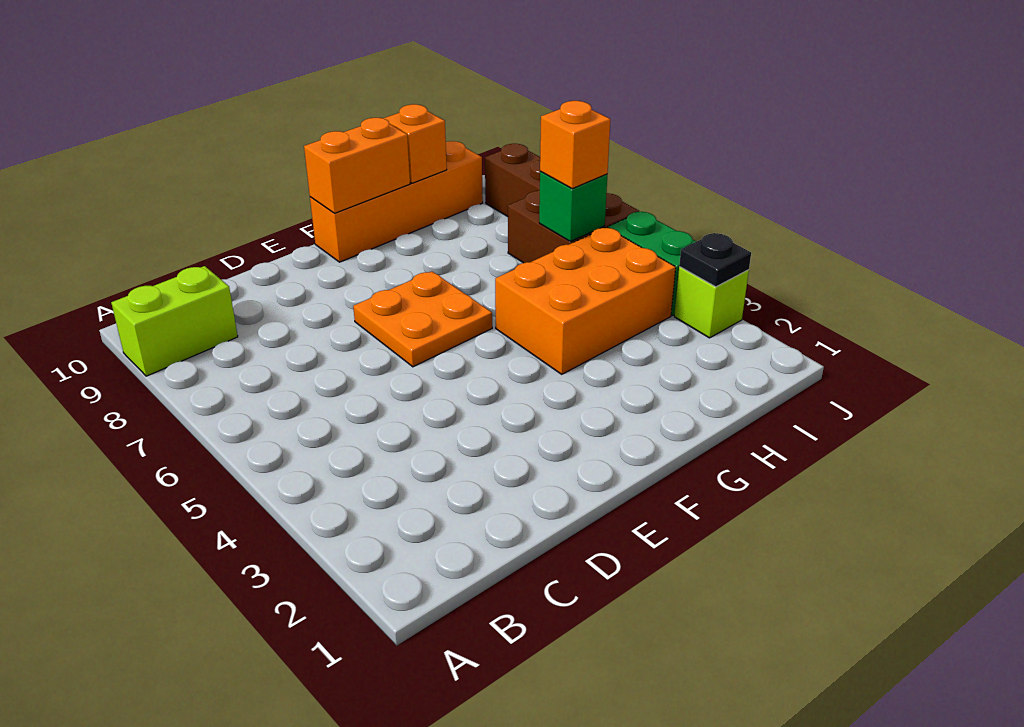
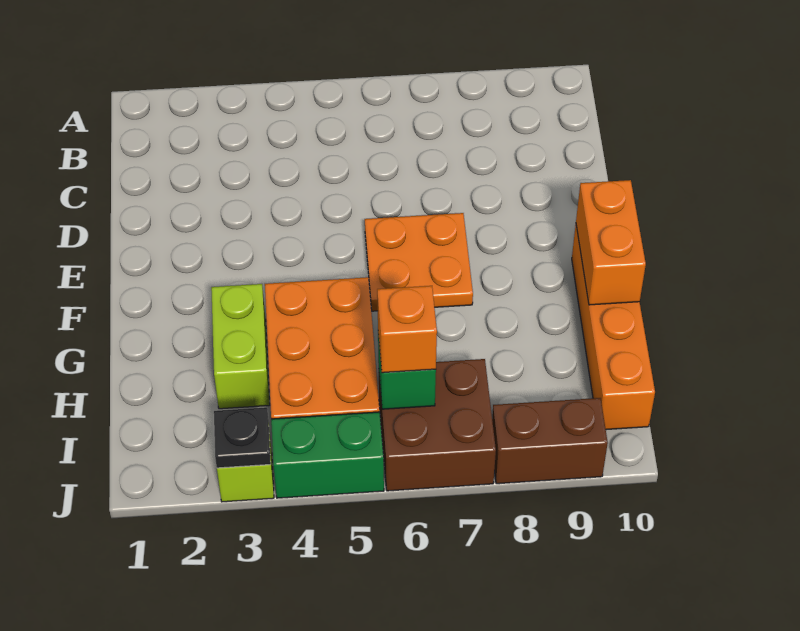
lime brick A9:B9 level 1 -> lime brick G3:H3 level 1
orange brick H10 level 2 -> none

